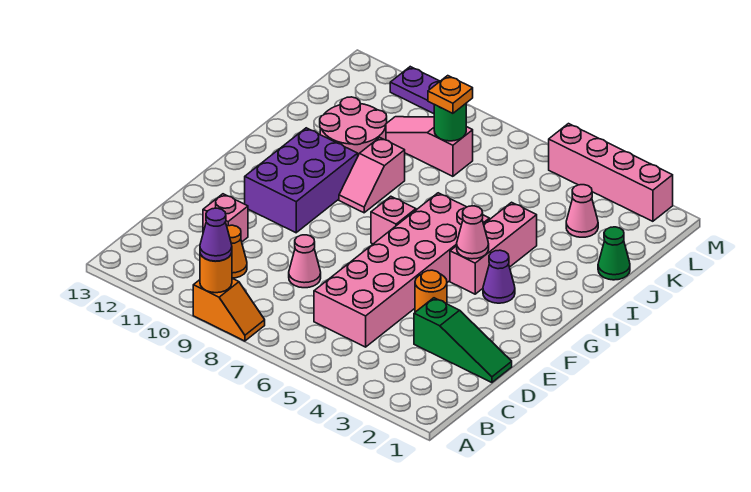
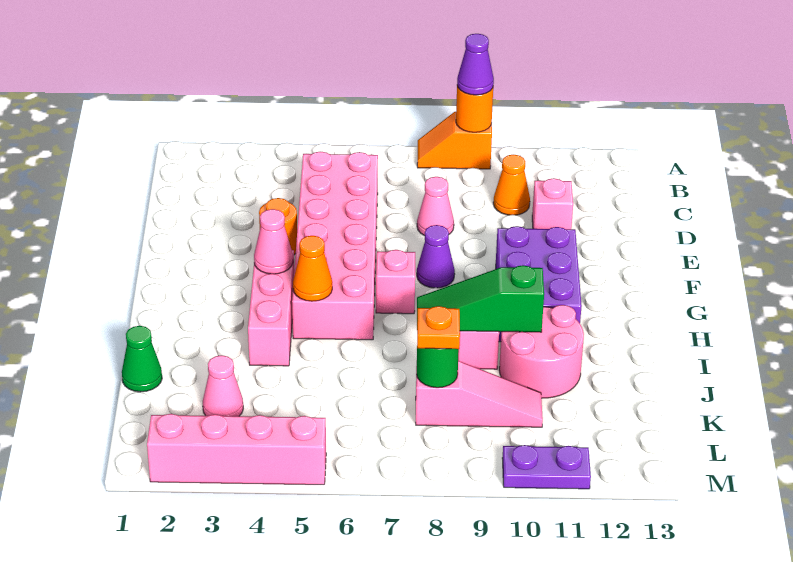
green slope D1:D3 level 1 top 3 -> green slope I8:I10 level 2 top 10
purple cone G3 level 1 -> purple cone F8 level 1
none -> orange cone H5 level 2

